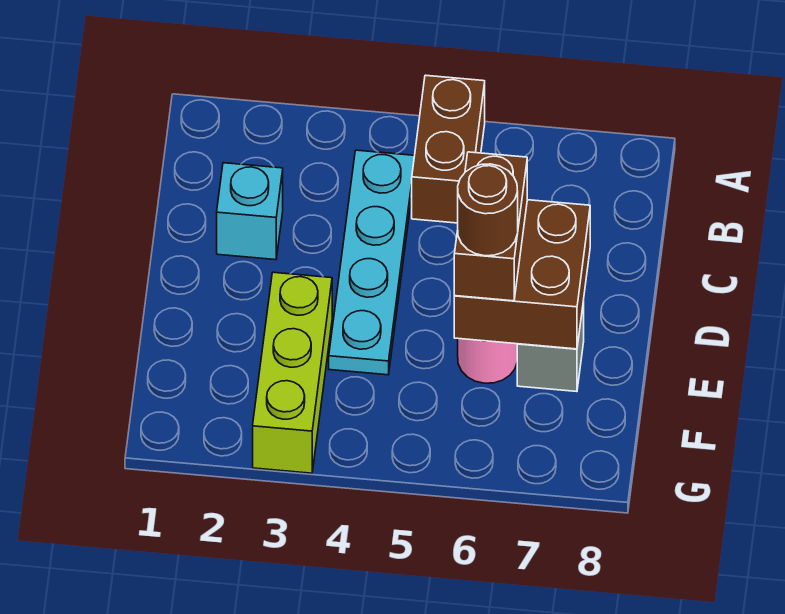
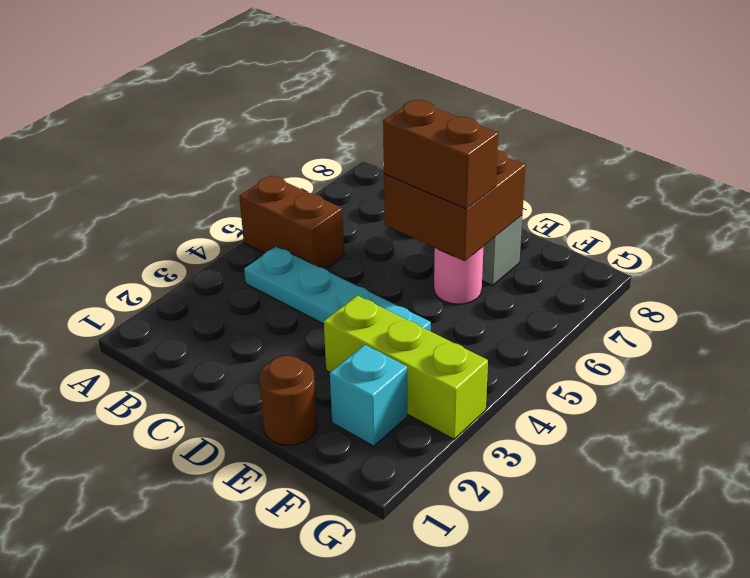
cyan brick C2 level 1 -> cyan brick F2 level 1
brown round brick E6 level 4 -> brown round brick E1 level 1

